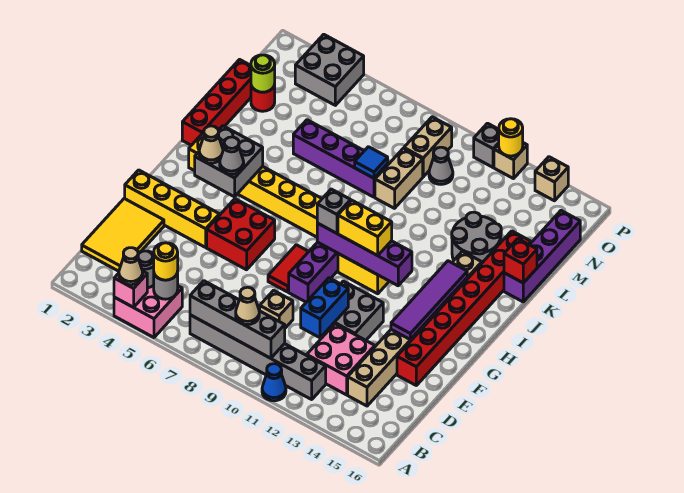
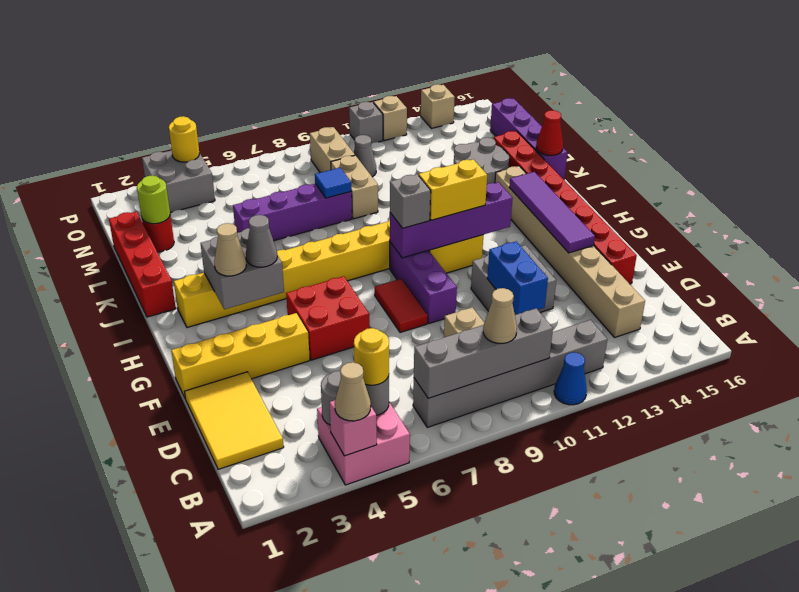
pink brick C12:D13 level 1 -> none
red brick K16 level 2 -> red cone K16 level 2
yellow round brick P12 level 2 -> yellow round brick P4 level 2

